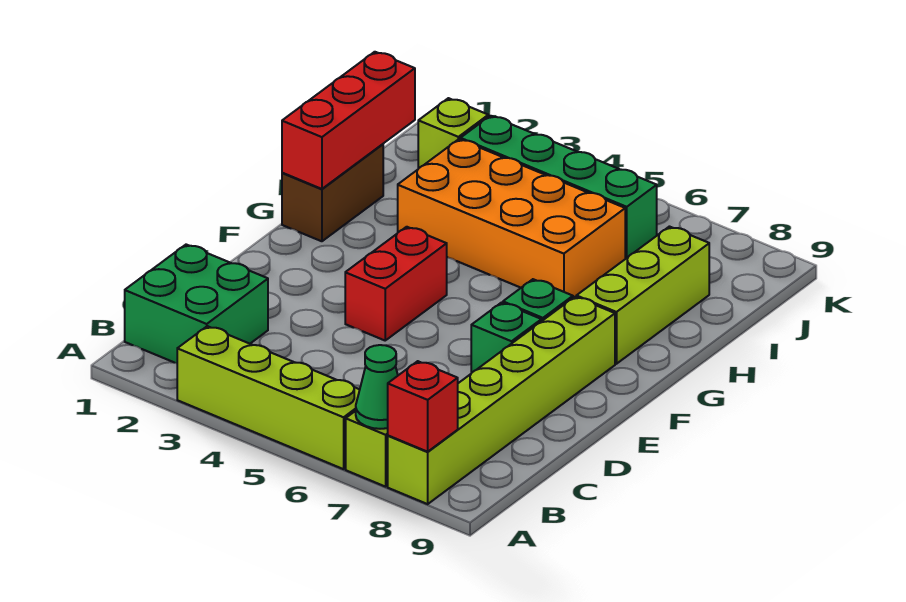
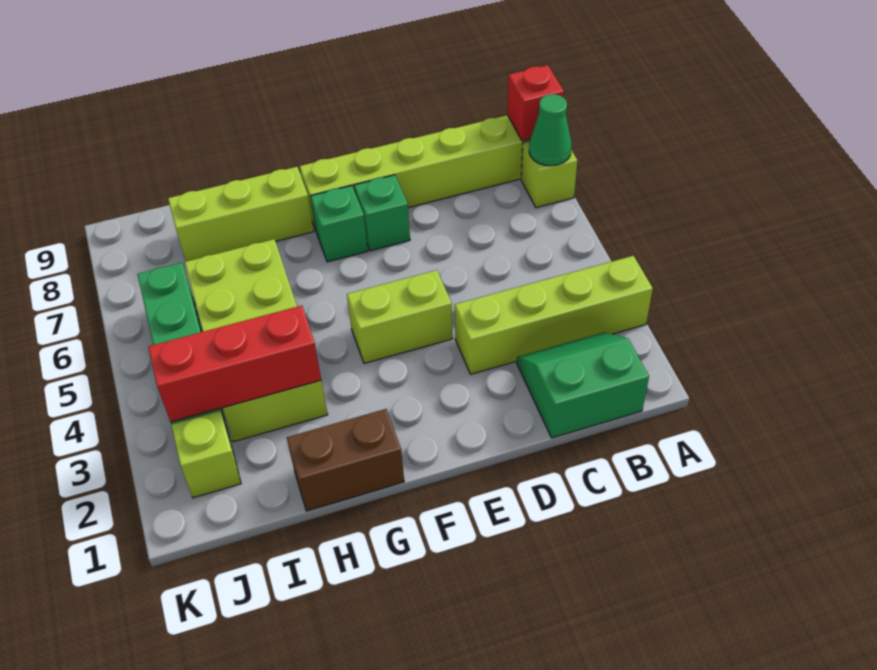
lime brick A3:A6 level 1 -> lime brick A3:D3 level 1
green brick B1:C2 level 1 -> green slope B1:C2 level 1 top 1
red brick E4:F4 level 1 -> lime brick E4:F4 level 1
red brick G1:I1 level 2 -> red brick H3:J3 level 2
orange brick H3:I6 level 1 -> lime brick H3:I6 level 1

